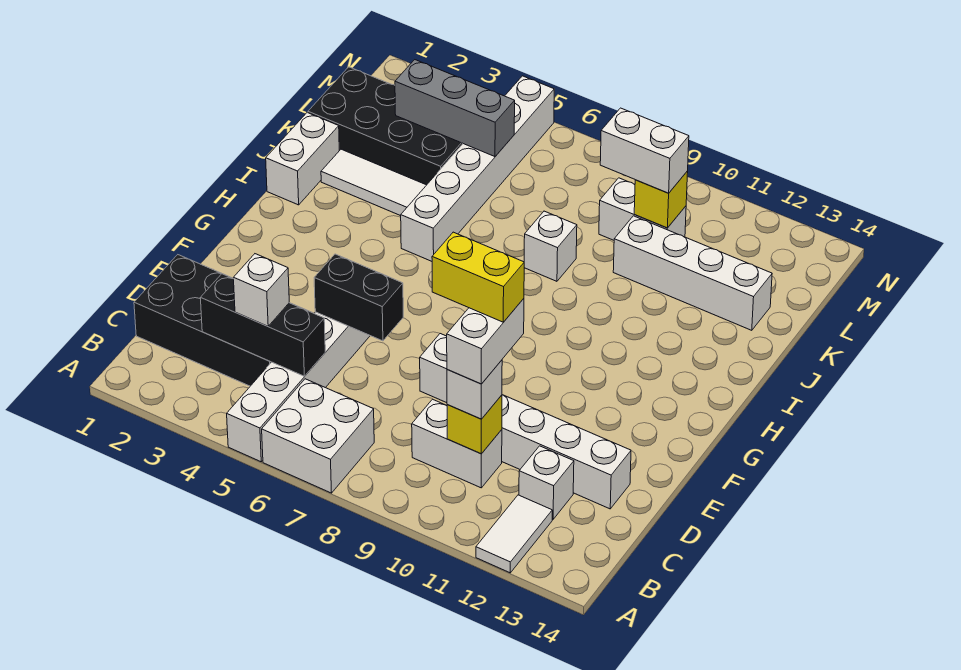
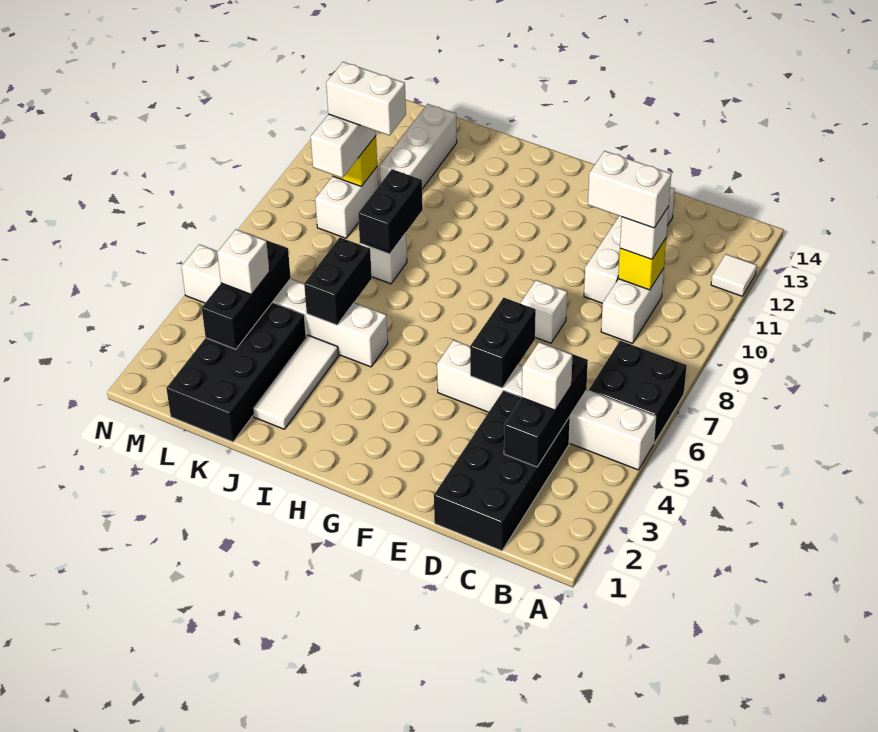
white brick A6:B7 level 1 -> black brick A6:B7 level 1
white tile A12:B12 level 1 -> white tile A12 level 1
white brick C12 level 1 -> white brick L4 level 3
yellow brick D9:D10 level 5 -> none
white brick I1:J1 level 1 -> white brick K10:L10 level 4
none -> black brick J5:J6 level 2
none -> black brick J8:J9 level 2
white brick K10:K13 level 1 -> white brick K11:K13 level 1
grey brick L3:L5 level 2 -> black brick L3:L5 level 2

